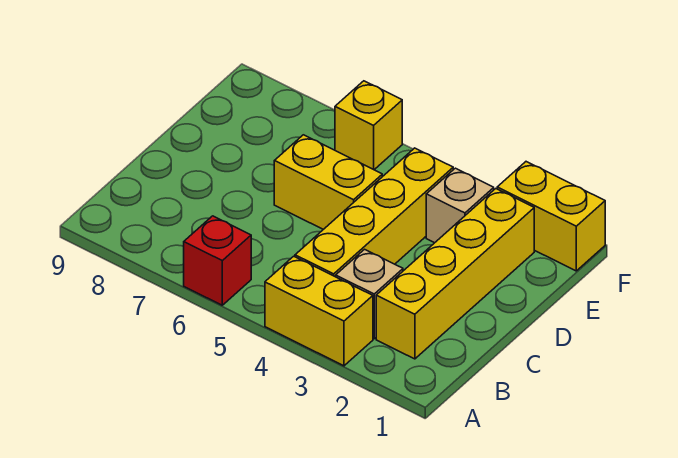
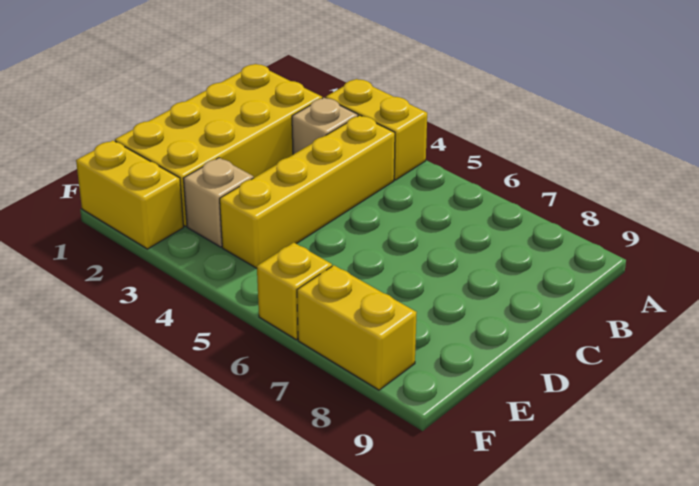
red brick A6 level 1 -> none
yellow brick B2:E2 level 1 -> yellow brick B1:E2 level 1
yellow brick D5:D6 level 1 -> yellow brick F7:F8 level 1

